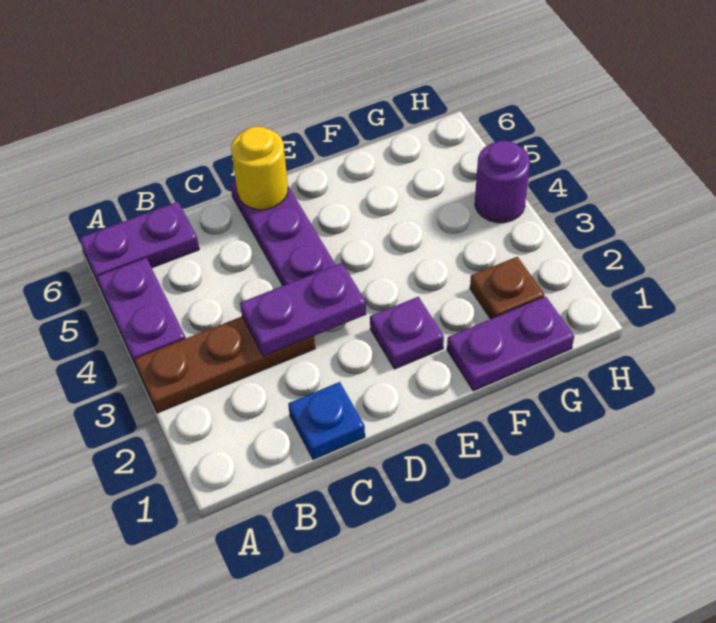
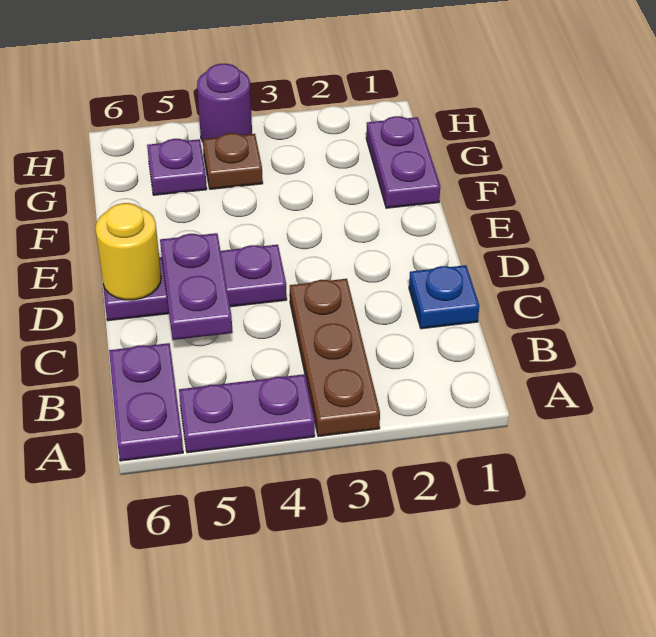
purple plate C3:D3 level 2 -> purple plate C5:D5 level 2
purple plate E2 level 1 -> purple plate G5 level 1
brown plate G2 level 1 -> brown plate G4 level 1

